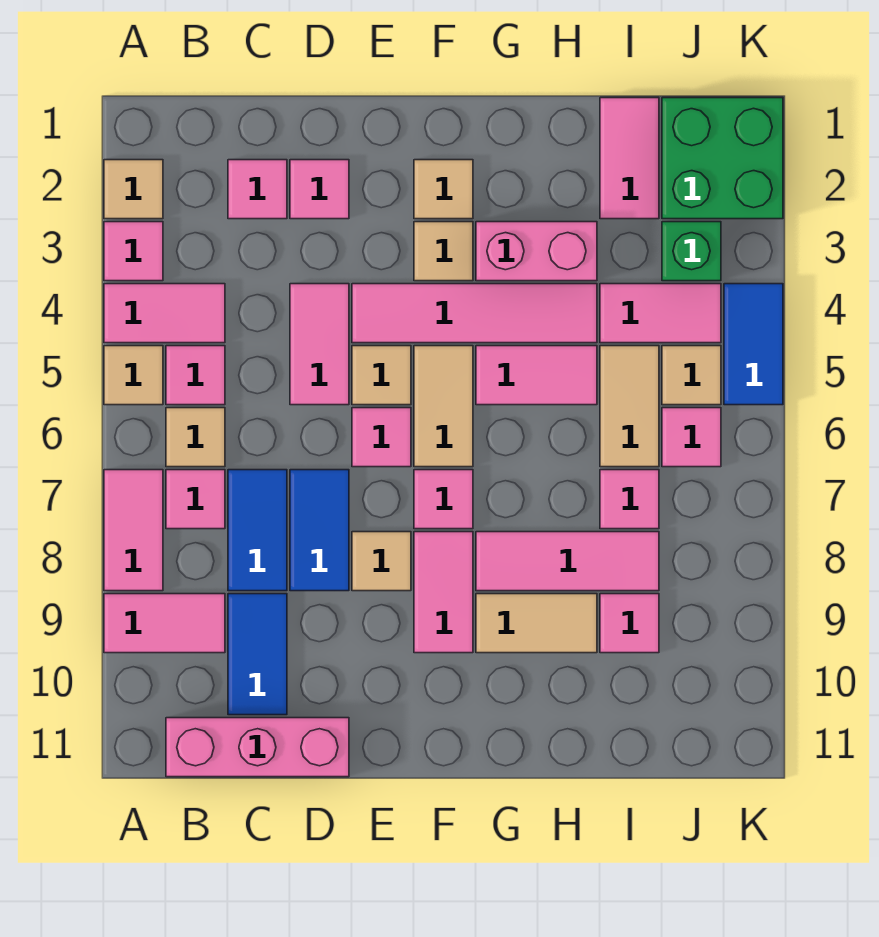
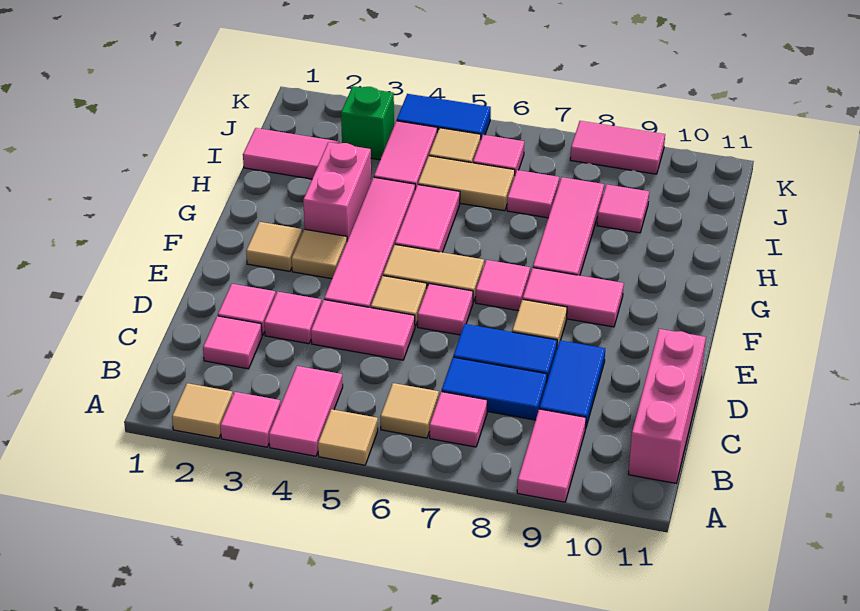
pink tile A7:A8 level 1 -> pink tile K8:K9 level 1
pink tile B5 level 1 -> pink tile D3 level 1
blue tile C9:C10 level 1 -> blue tile C9:D9 level 1
tan tile G9:H9 level 1 -> none
green brick J1:K2 level 1 -> none

